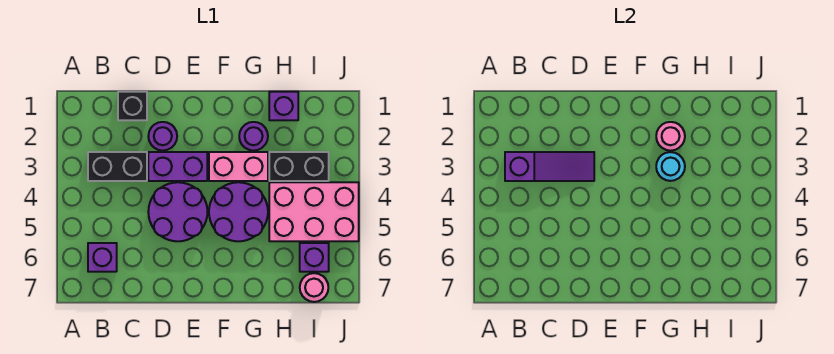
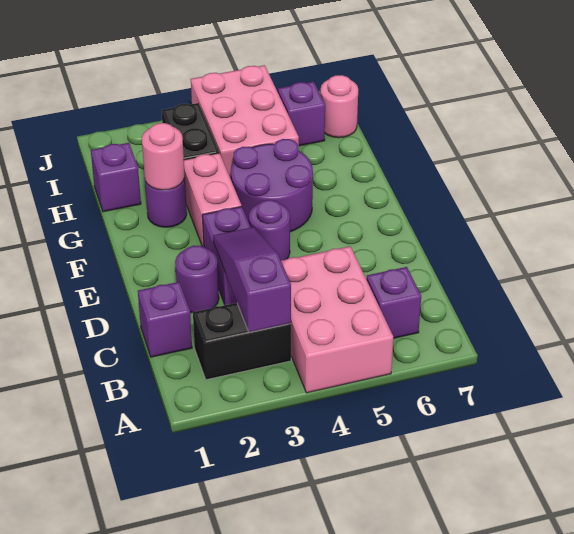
none -> pink brick A4:C5 level 1
black brick B3:C3 level 1 -> black brick B2:B3 level 1
black brick C1 level 1 -> purple brick C1 level 1
purple round brick D4:E5 level 1 -> purple round brick E4 level 1
cyan round brick G3 level 2 -> none

